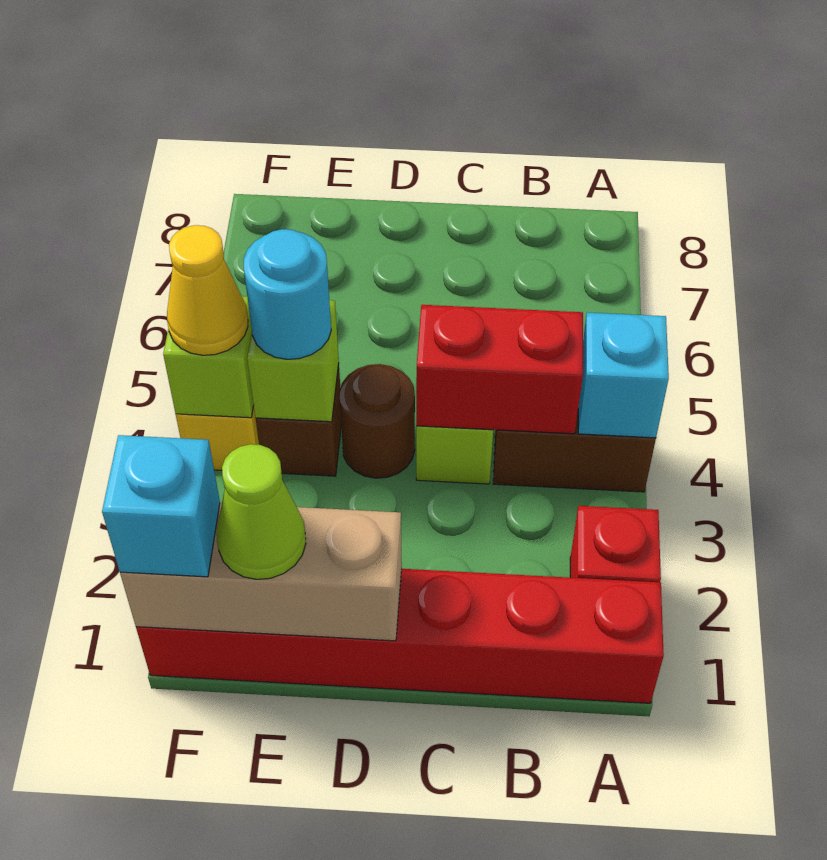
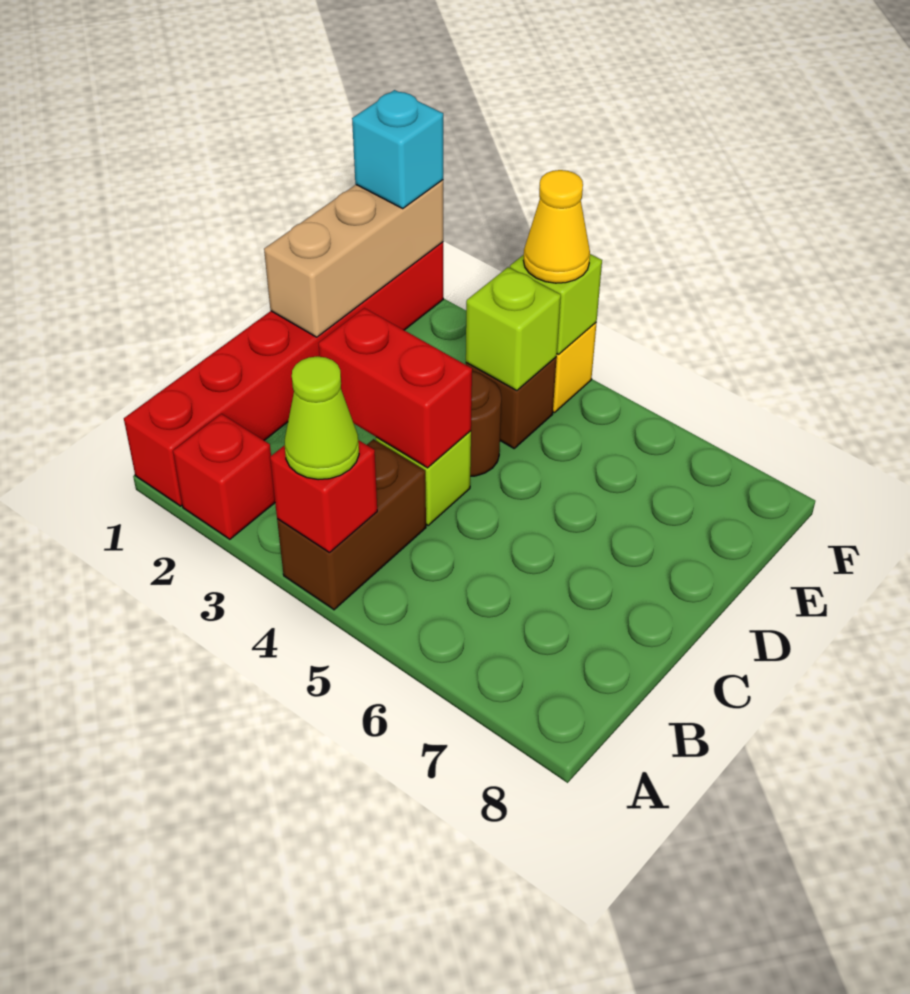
cyan brick A4 level 2 -> red brick A4 level 2
red brick B4:C4 level 2 -> red brick C3:C4 level 2
lime cone E1 level 3 -> lime cone A4 level 3
cyan round brick E4 level 3 -> none

